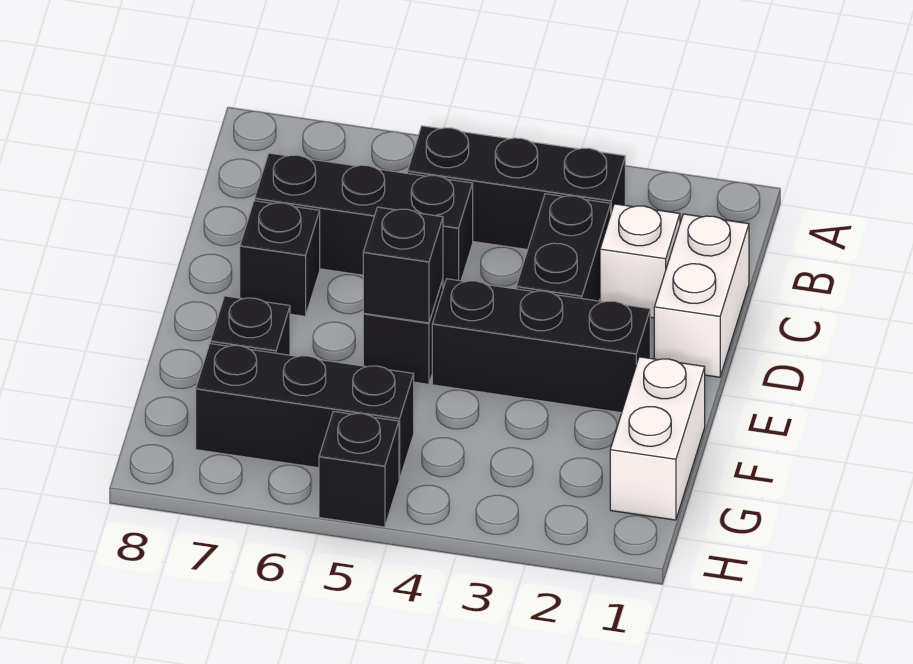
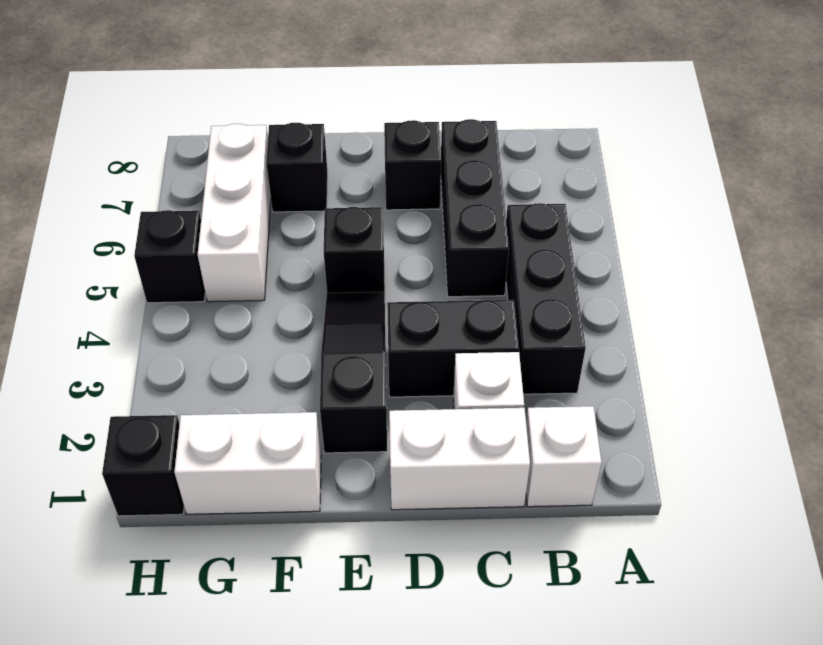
none -> white brick B1 level 1
black brick E2:E4 level 1 -> black slope E2:E4 level 1 top 2
black brick E5 level 2 -> black brick H1 level 1
black brick G5:G7 level 1 -> white brick G5:G7 level 1

